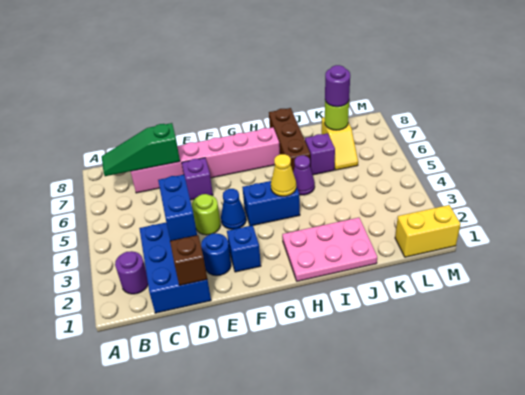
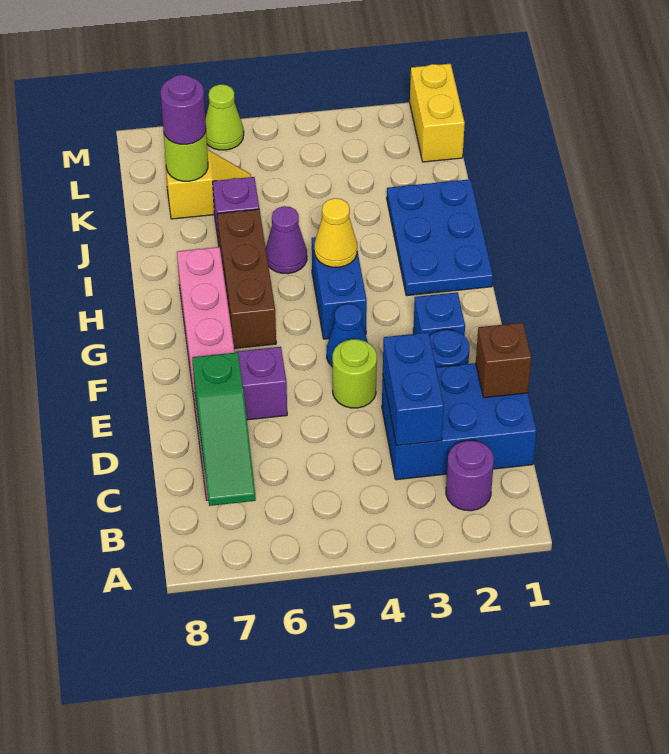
blue brick D3:D4 level 2 -> blue brick C3:D3 level 2
pink plate H1:J2 level 1 -> blue plate H1:J2 level 1
brown brick I6:I8 level 1 -> brown brick G6:I6 level 1
none -> lime cone M6 level 1

